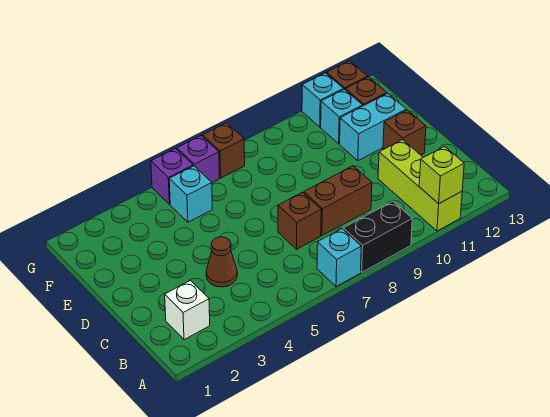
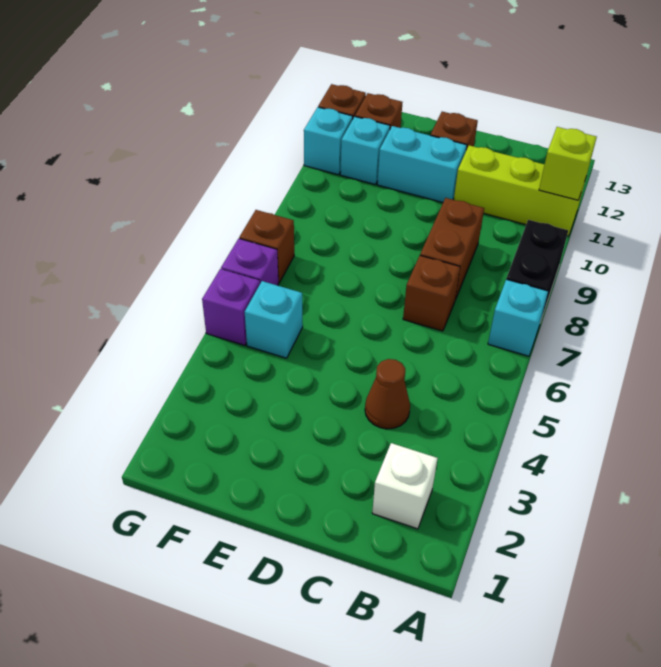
cyan brick E11:E12 level 1 -> cyan brick D11:E11 level 1

